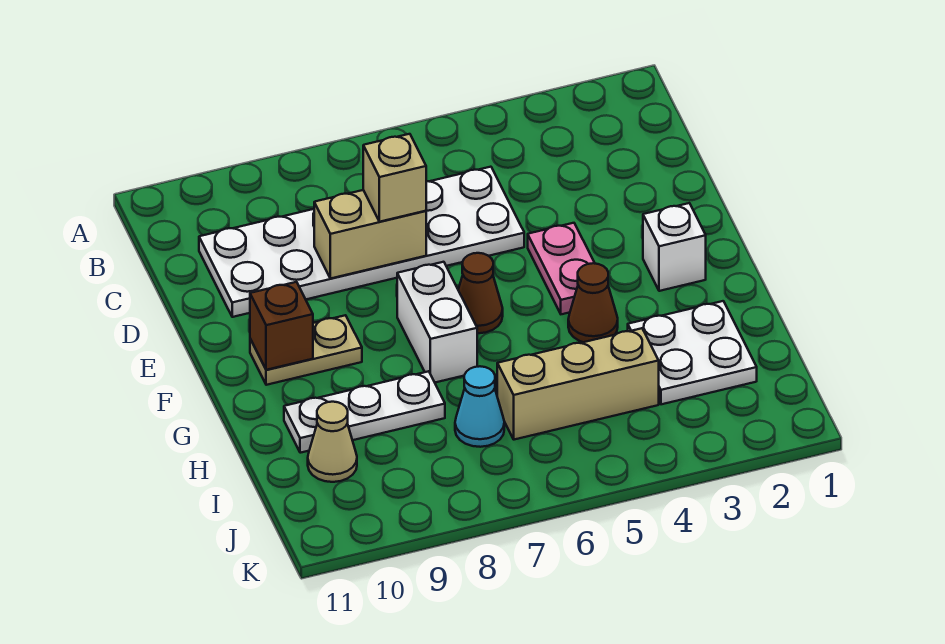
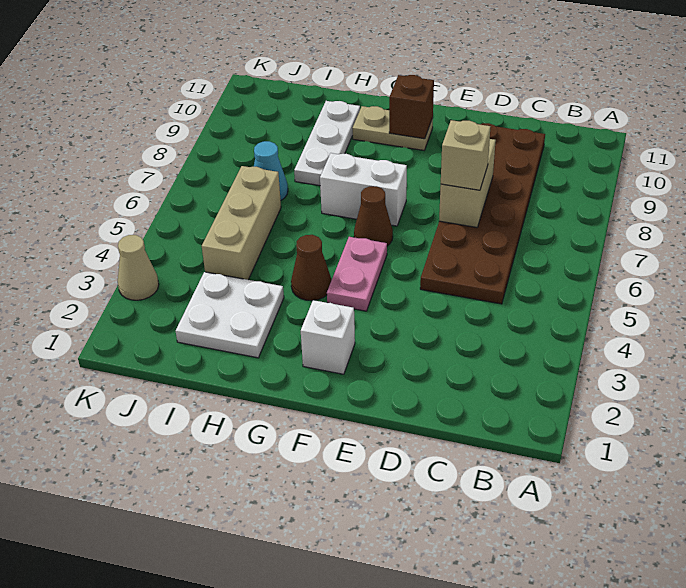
white plate C5:D10 level 1 -> brown plate C5:D10 level 1
pink plate E4:F4 level 1 -> pink plate F4:F5 level 1
tan plate F9:F10 level 1 -> tan plate F10:G10 level 1
tan cone I10 level 1 -> tan cone K3 level 1

